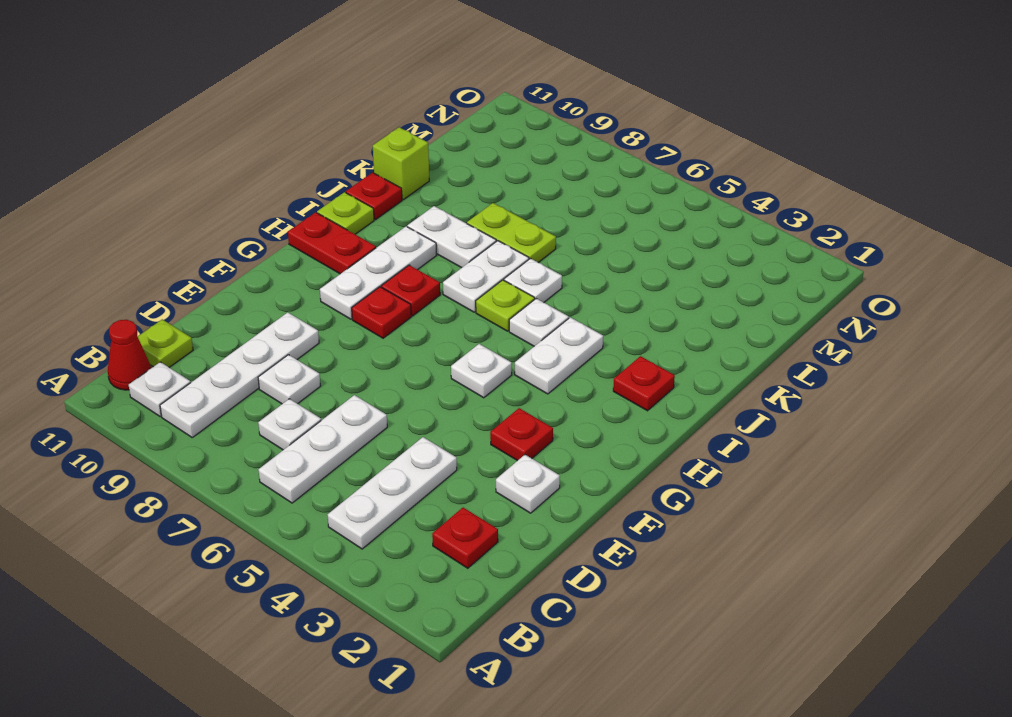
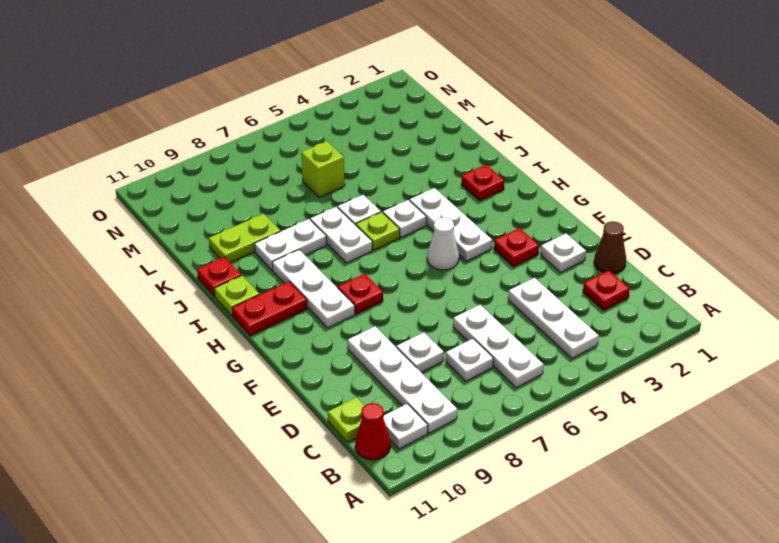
none -> brown cone D1 level 1
white plate G5 level 1 -> white cone G5 level 1
white plate H4:I4 level 1 -> white plate G4:I4 level 1
red plate H8 level 1 -> none
lime plate K7:K8 level 1 -> lime plate K9:K10 level 1
lime brick K11 level 1 -> lime brick L6 level 1

